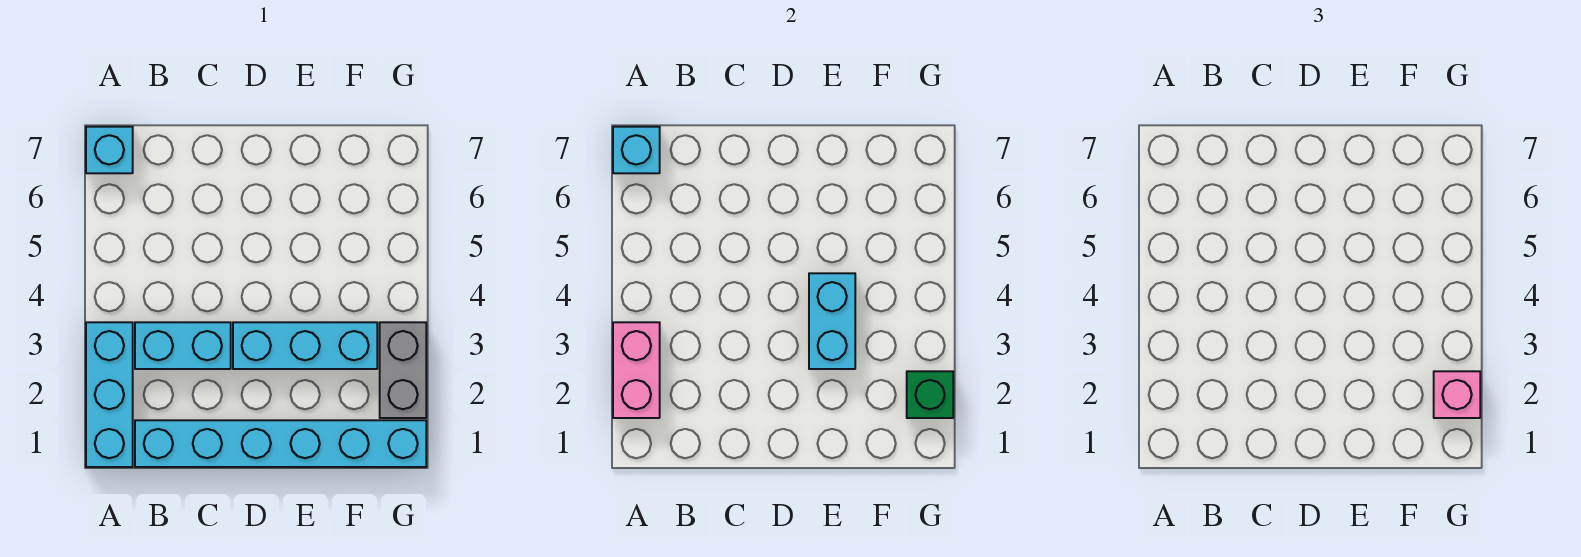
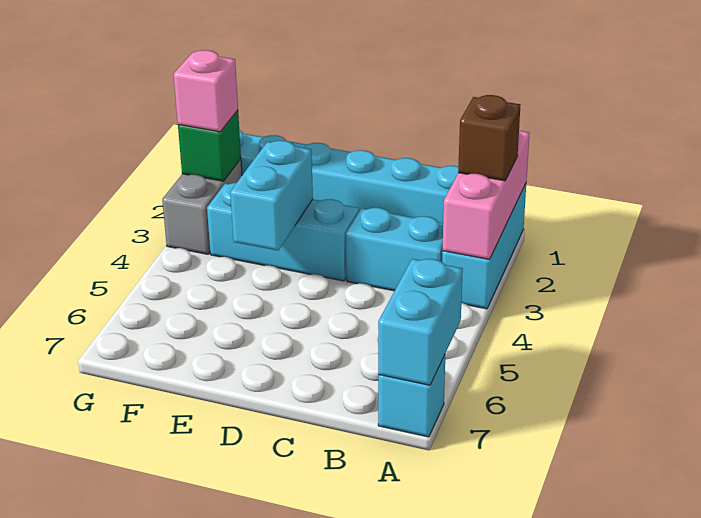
pink brick A2:A3 level 2 -> pink brick A1:A3 level 2
none -> brown brick A2 level 3
cyan brick A7 level 2 -> cyan brick A6:A7 level 2

